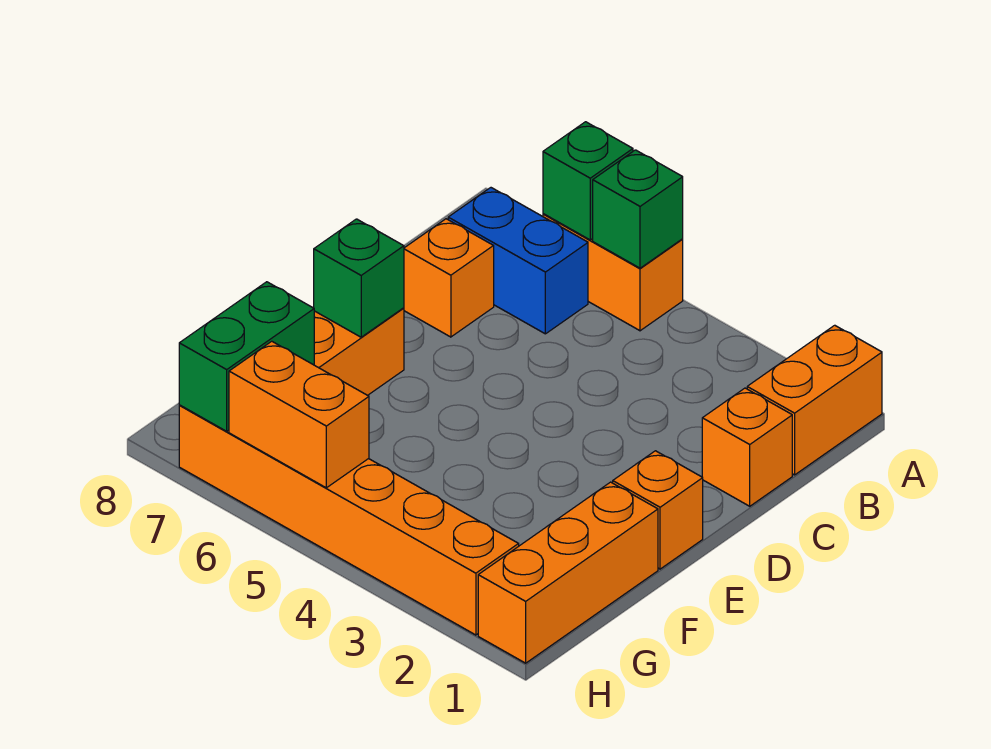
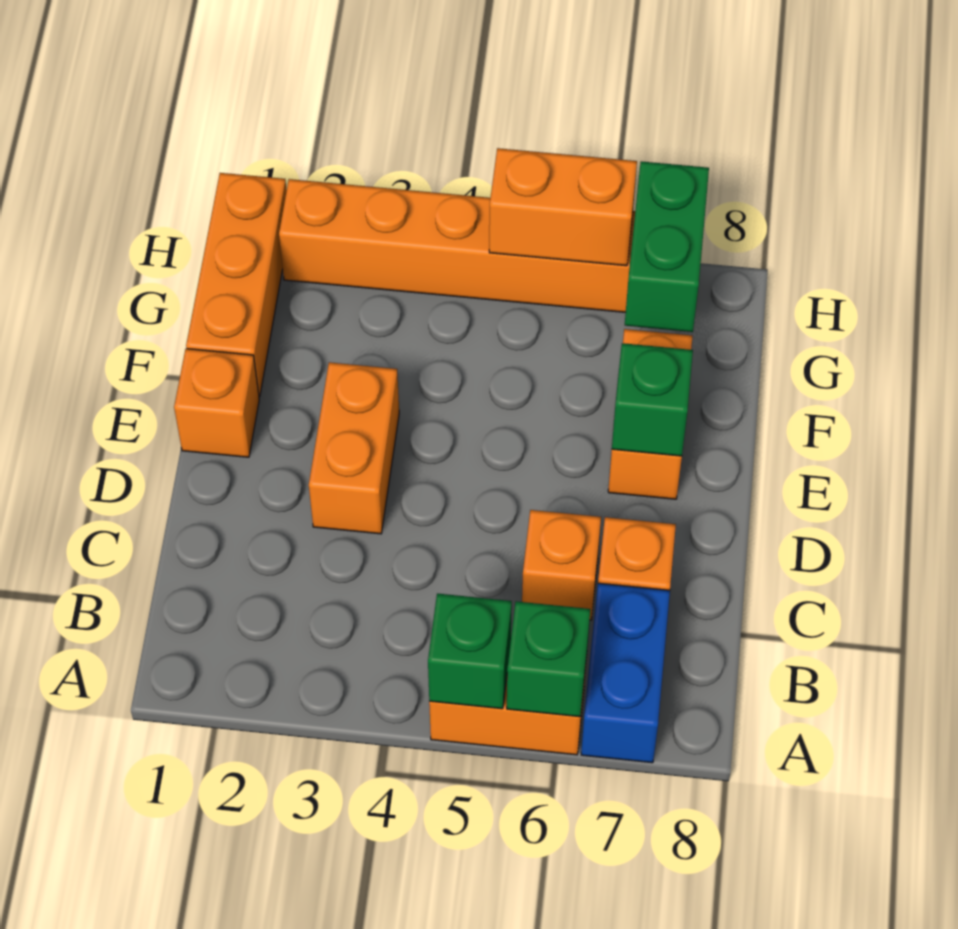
orange brick A1:B1 level 1 -> orange brick D3:E3 level 1
blue brick B6:B7 level 1 -> blue brick A7:B7 level 1
orange brick C1 level 1 -> orange brick C6 level 1

